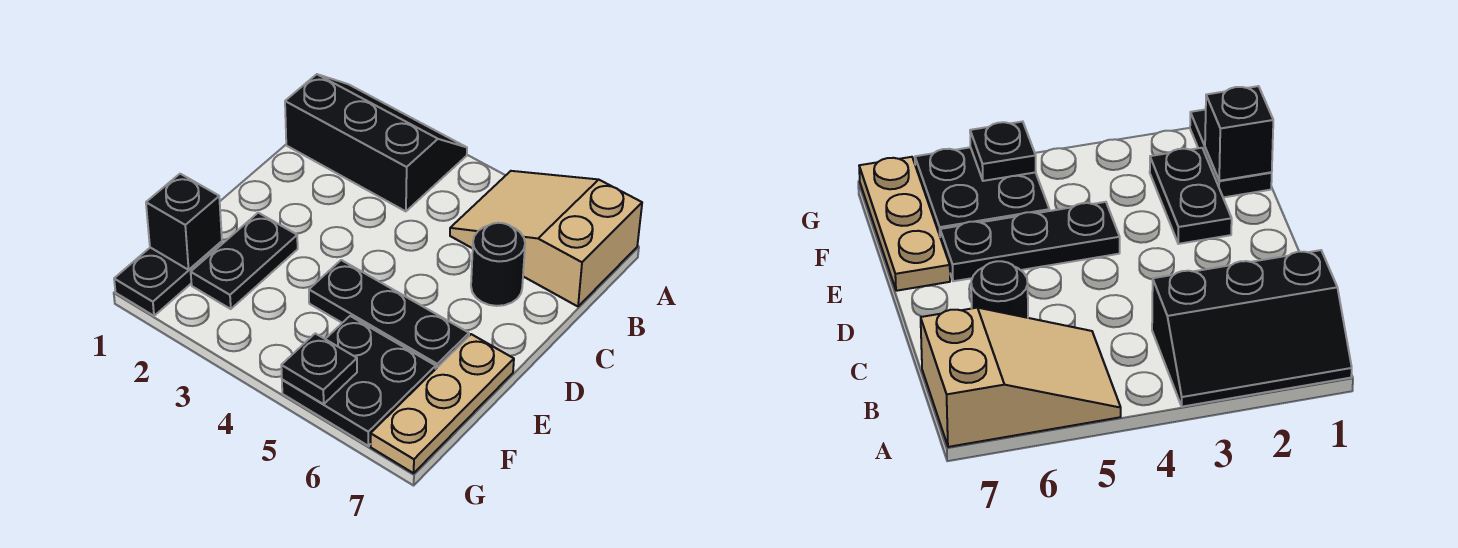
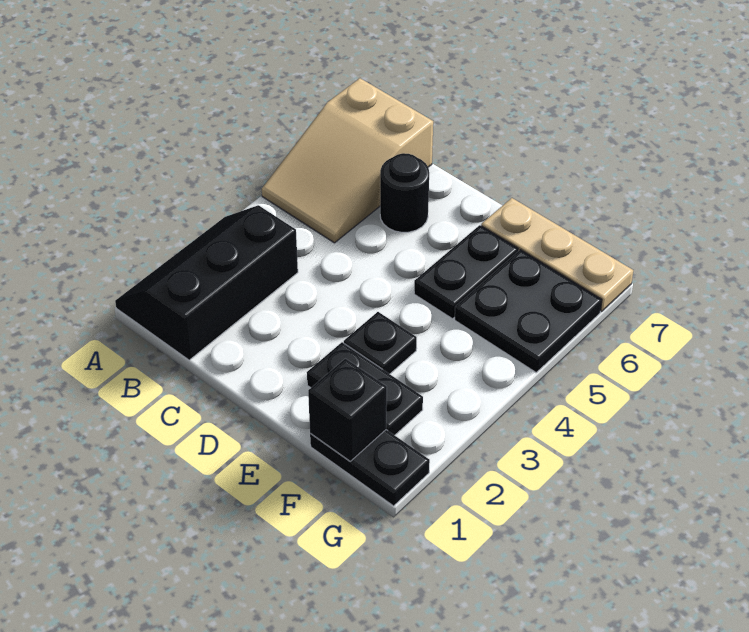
black plate E4:E6 level 1 -> black plate E5:E6 level 1
black plate G5 level 2 -> black plate E3 level 1

